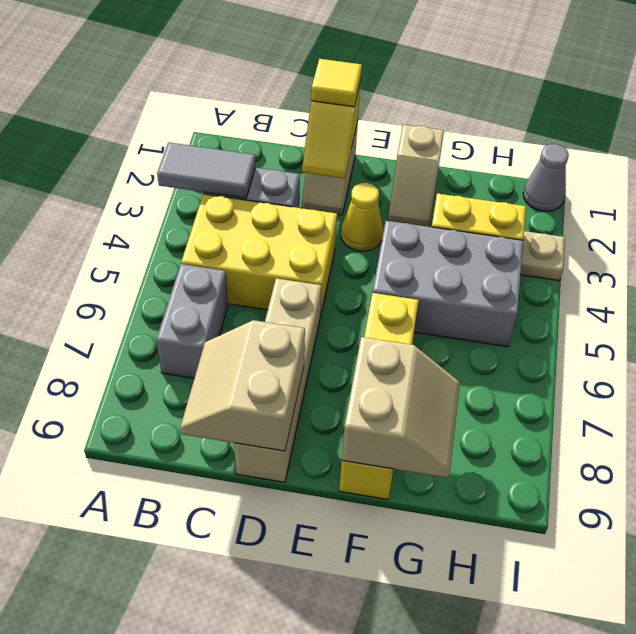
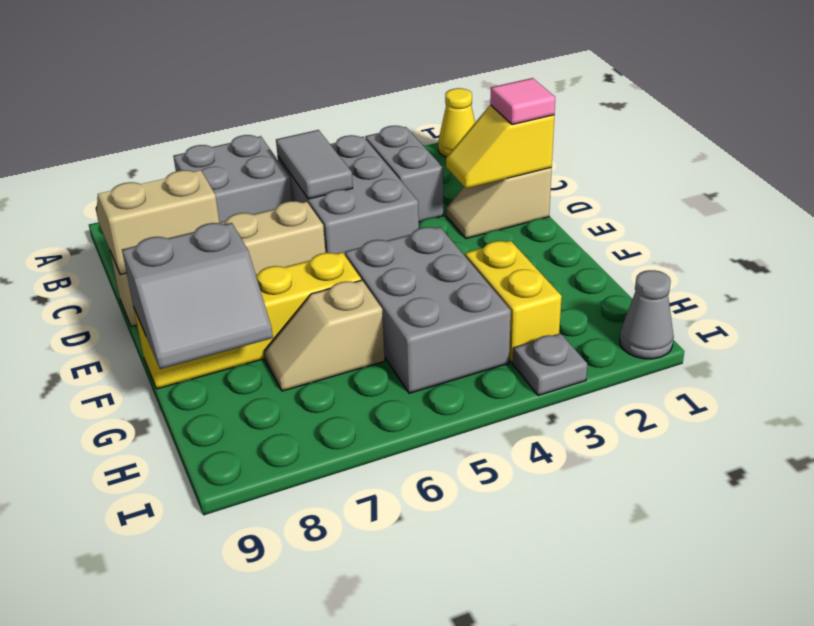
grey tile A3:B3 level 2 -> grey tile B5:C5 level 2
yellow brick B4:D5 level 1 -> grey brick B4:D5 level 1
grey brick B6:B7 level 1 -> grey brick A6:B7 level 1
yellow tile D1 level 3 -> pink tile D1 level 3
yellow cone E3 level 1 -> yellow cone A1 level 1
tan slope F1:F2 level 1 top 1 -> tan slope G6:G7 level 1 top 6
tan slope F8:G9 level 2 top F -> grey slope F8:G9 level 2 top F
tan plate I3 level 1 -> grey plate I3 level 1

